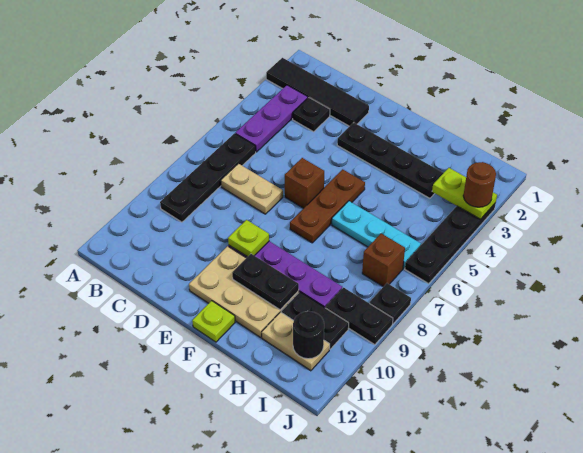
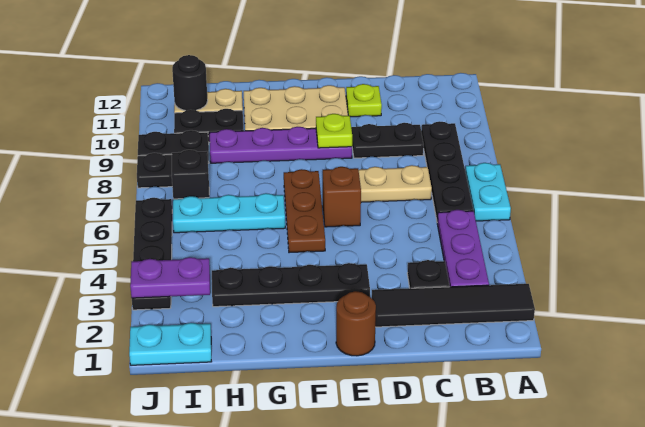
none -> cyan plate A6:A7 level 1
black plate F10:G10 level 2 -> black plate C9:D9 level 1
lime plate F12 level 1 -> lime plate D11 level 1
none -> cyan plate I1:J1 level 1
lime plate I3:J3 level 2 -> purple plate I3:J3 level 2
brown brick I7 level 1 -> black brick I7 level 1
brown round brick J3 level 3 -> brown round brick E1 level 1

